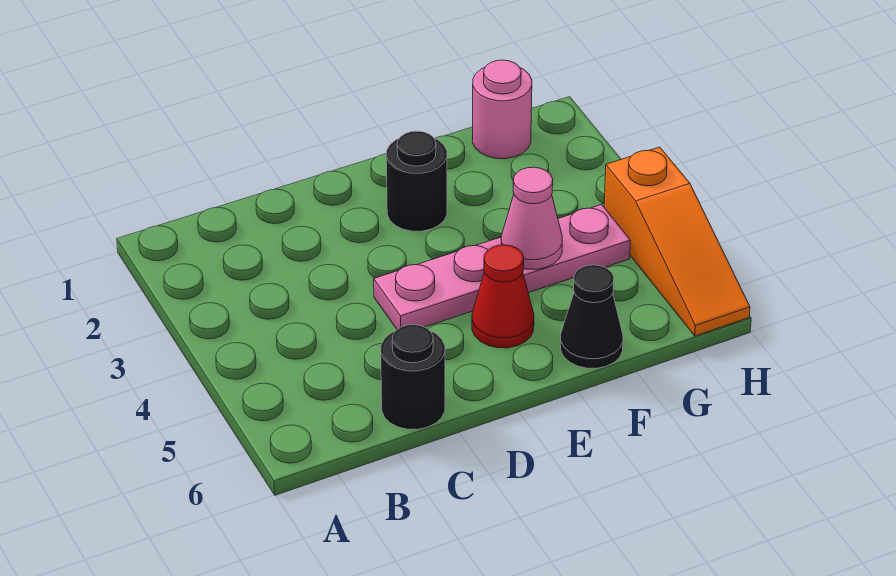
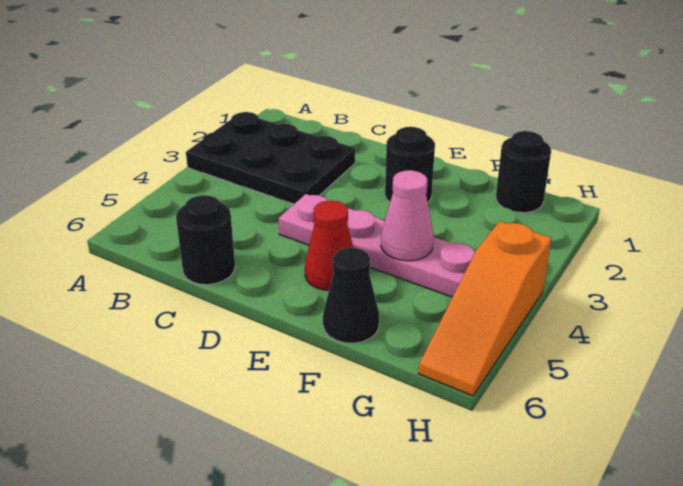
none -> black plate A2:C3 level 1
pink round brick G1 level 1 -> black round brick G1 level 1

